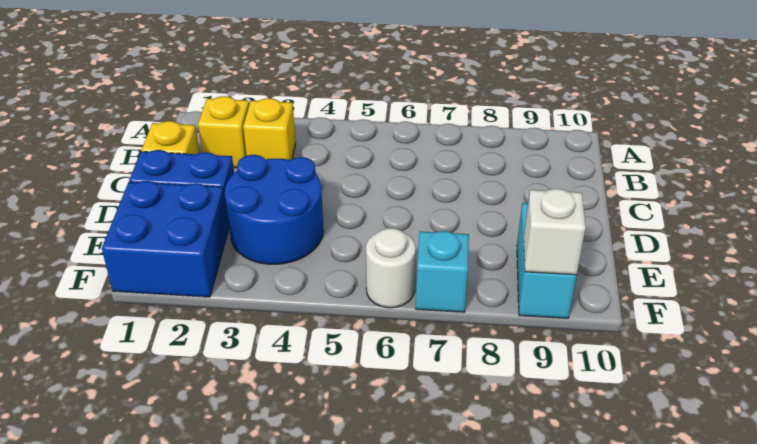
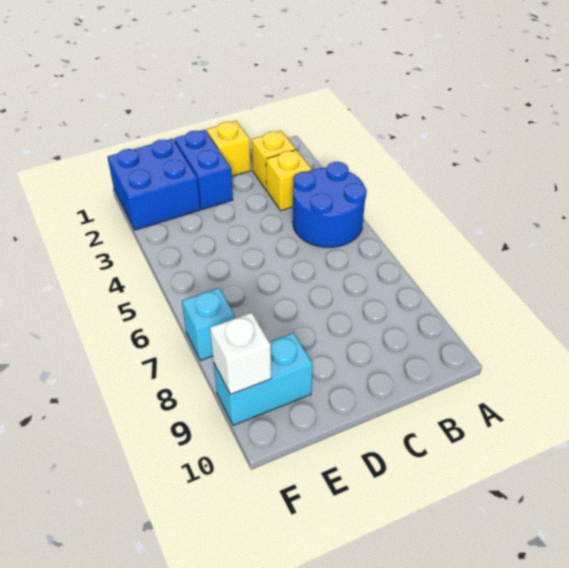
blue round brick D3:E4 level 1 -> blue round brick A4:B5 level 1
white round brick F6 level 1 -> none

